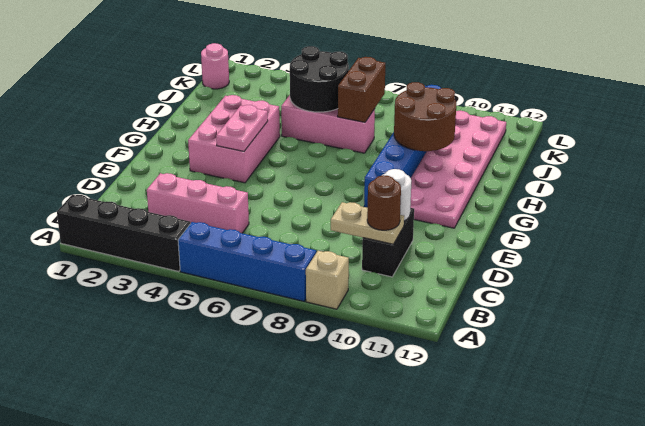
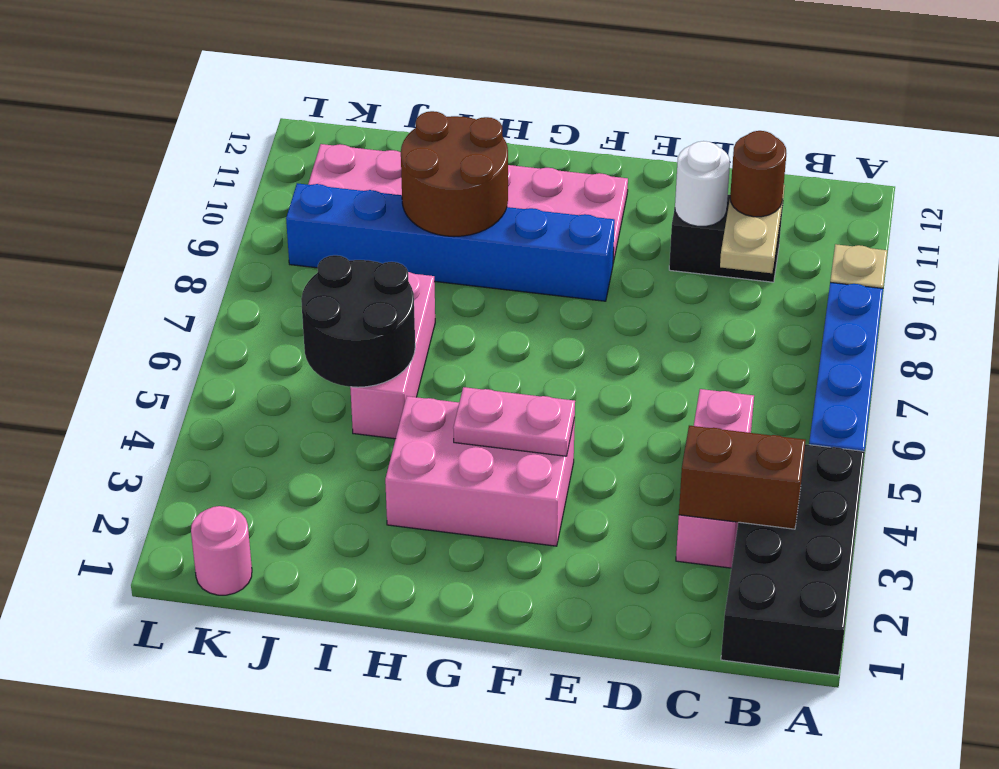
black brick A1:A4 level 1 -> black brick A1:B4 level 1
brown brick I7:J7 level 2 -> brown brick B3:C3 level 2

